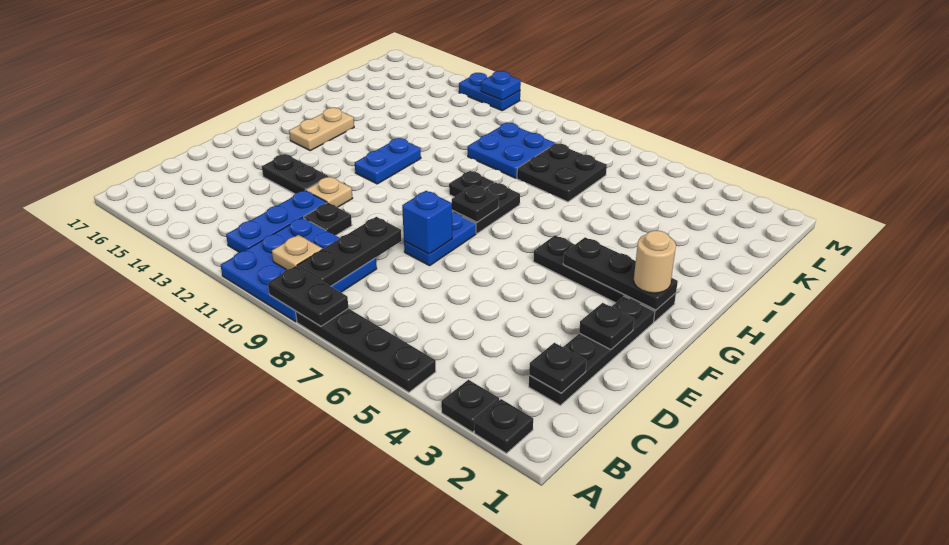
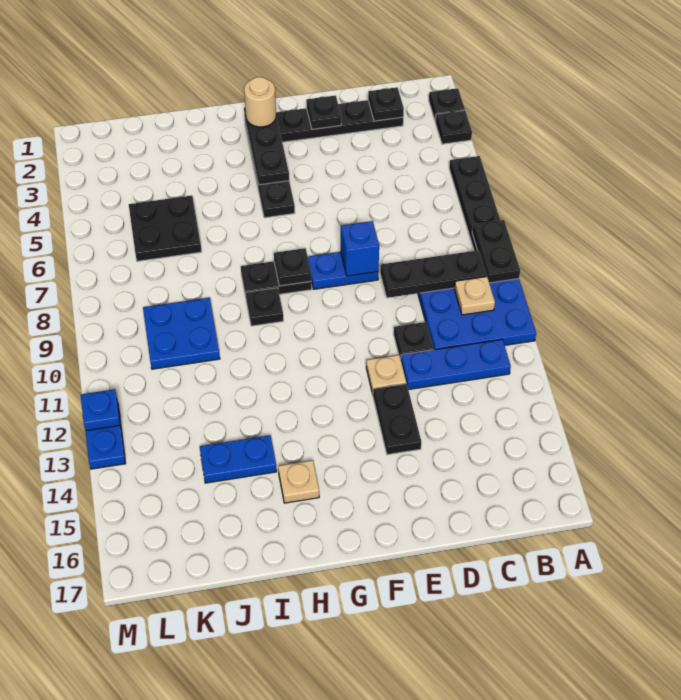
blue plate G12:H12 level 1 -> blue plate I14:J14 level 1
tan plate G15:H15 level 1 -> tan plate H15 level 1
black plate J7:K8 level 1 -> black plate J5:K6 level 1

